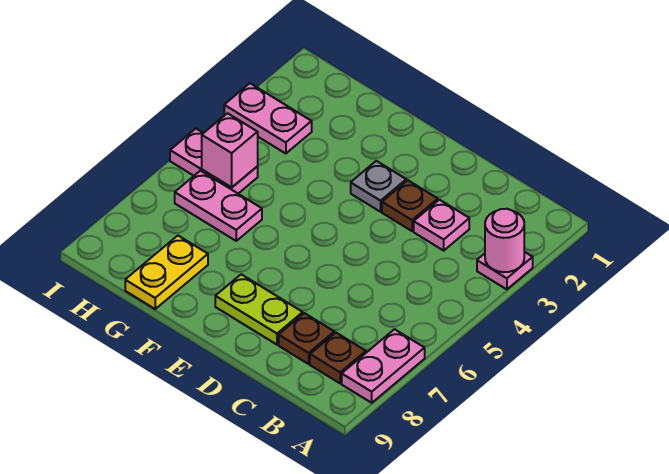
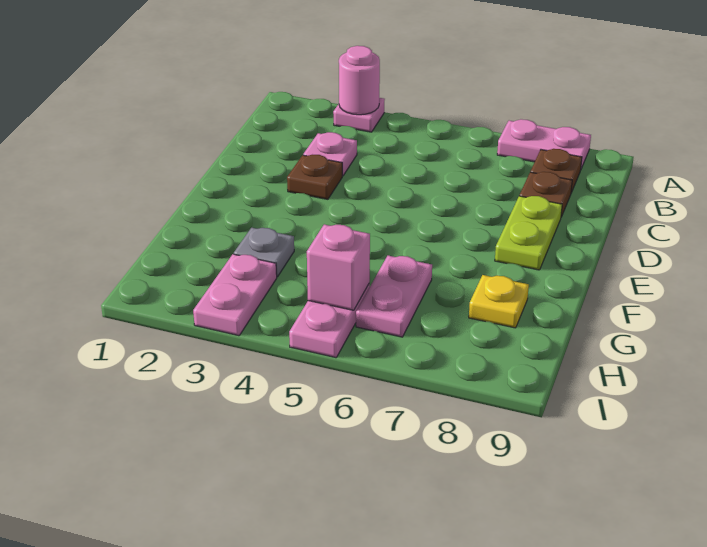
grey plate E3 level 1 -> grey plate G3 level 1
yellow plate G8:G9 level 1 -> yellow plate G8 level 1

